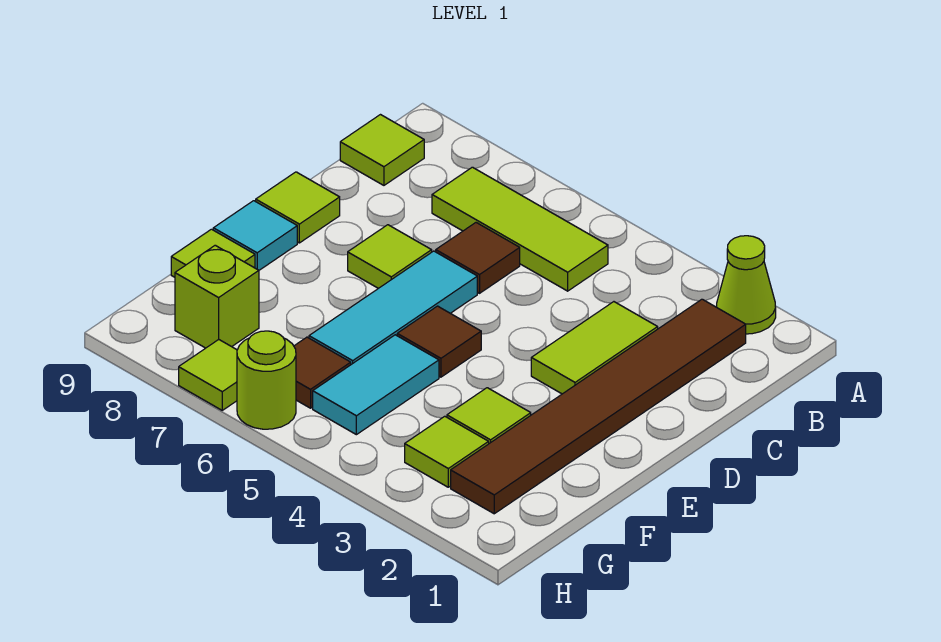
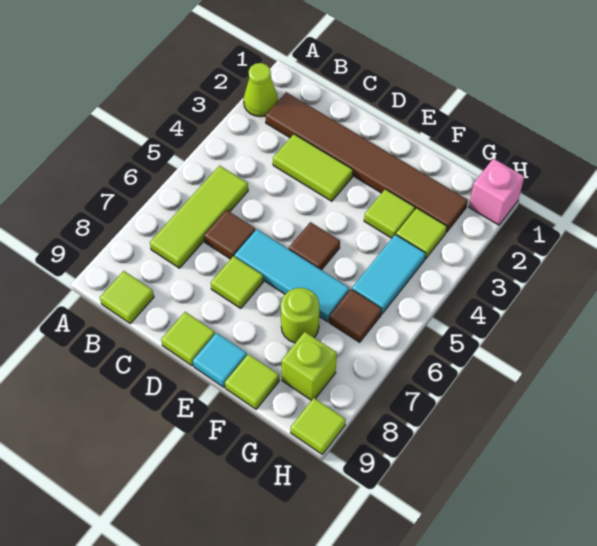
cyan tile F5:G5 level 1 -> cyan tile G4:G5 level 1
none -> pink brick H1 level 1
lime round brick H6 level 1 -> lime round brick F7 level 1
lime tile H7 level 1 -> lime tile H9 level 1

